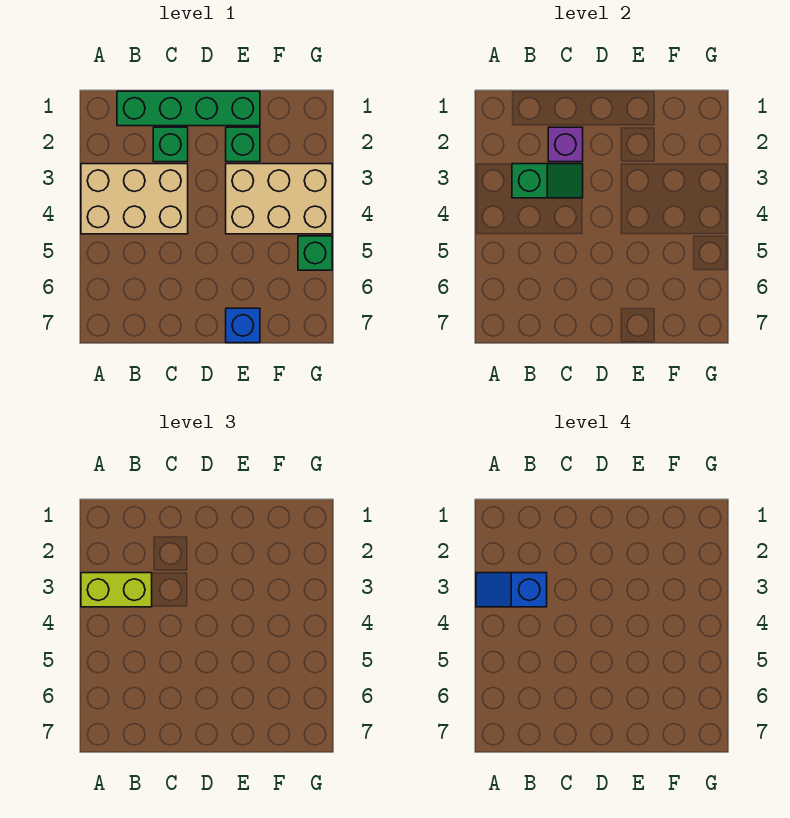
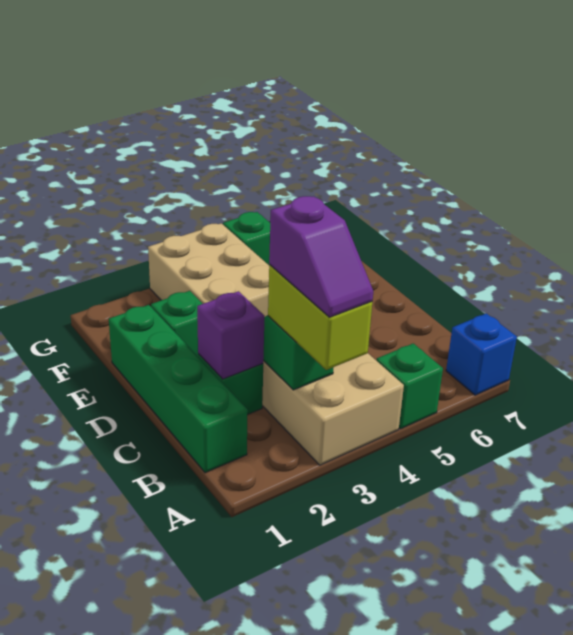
blue slope A3:B3 level 4 top B -> purple slope A3:B3 level 4 top B
none -> green brick A5 level 1
blue brick E7 level 1 -> blue brick A7 level 1

